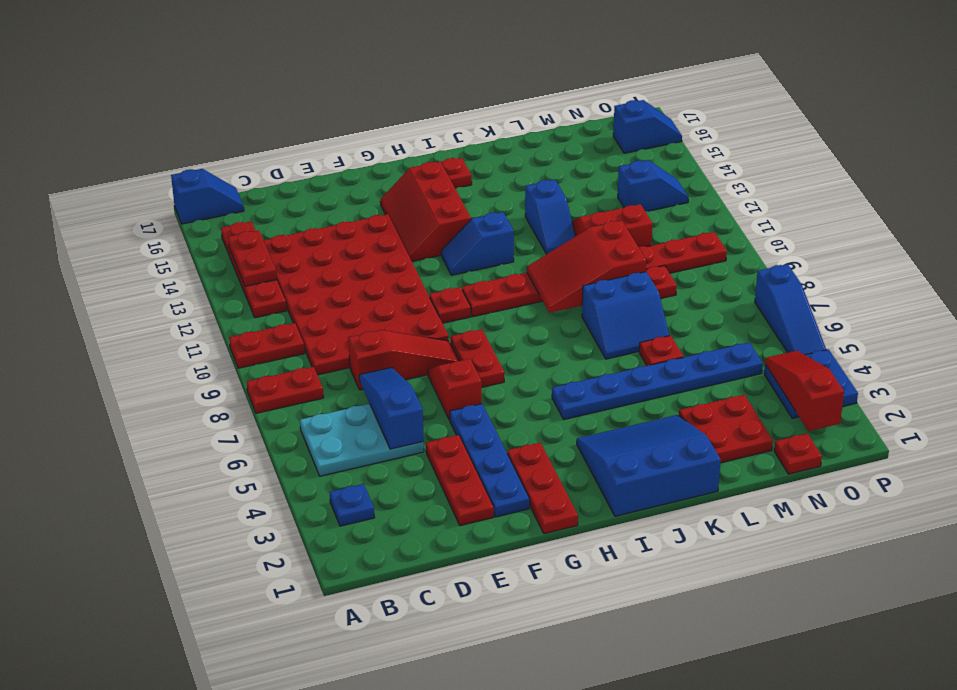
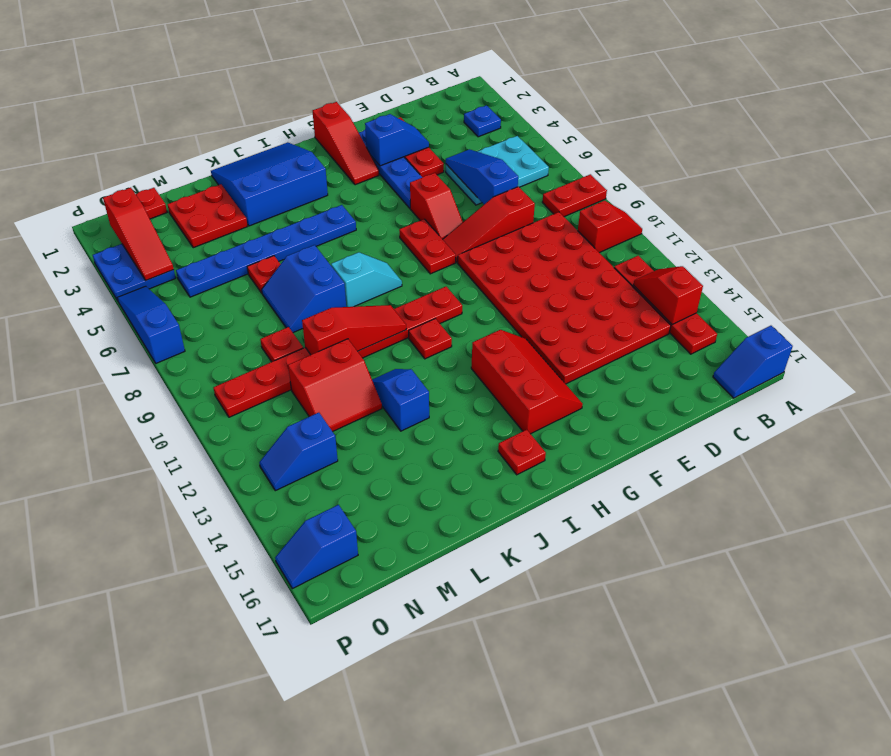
red plate A10:B10 level 1 -> red slope A10:B10 level 1 top B
red plate B13:B14 level 2 -> red slope B13:B14 level 2 top 14
blue slope D5:D7 level 2 top 5 -> blue slope D5:D7 level 2 top 7
red plate G1:G3 level 1 -> red slope G1:G3 level 1 top 1
red plate G10 level 1 -> red plate I11 level 1
blue slope H12:I12 level 1 top I -> blue slope E3:F3 level 2 top F
blue slope I1:K3 level 1 top 1 -> blue slope I1:K3 level 1 top 3
none -> cyan slope I8:J8 level 1 top J
red slope J9:L10 level 2 top L -> red slope J10:L10 level 2 top L
blue slope K7:L8 level 1 top 8 -> blue slope K7:L8 level 1 top K

